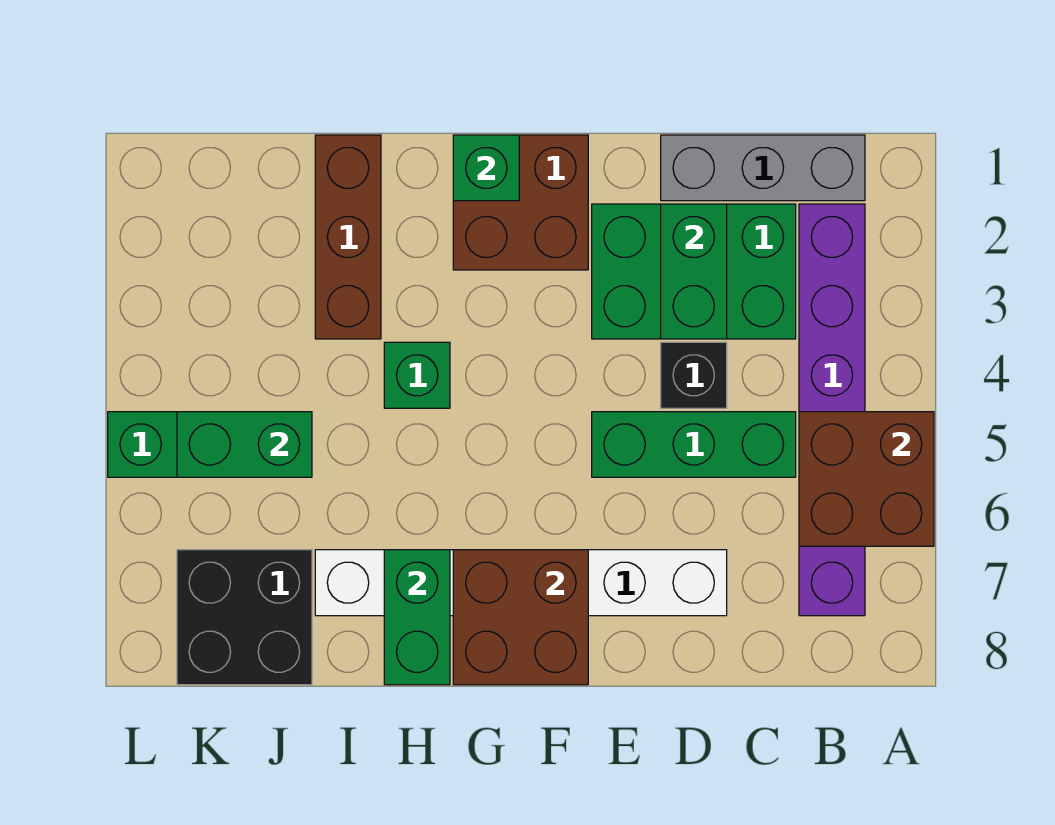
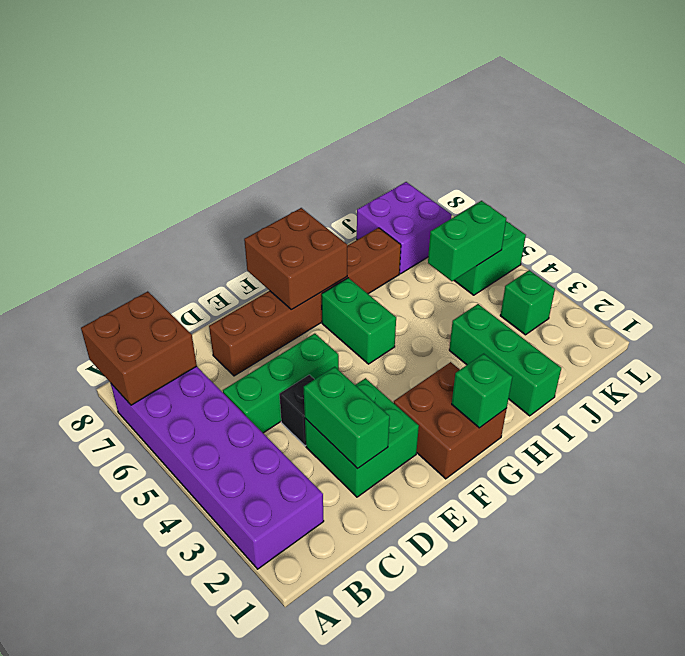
brown brick A5:B6 level 2 -> brown brick A7:B8 level 2
grey brick B1:D1 level 1 -> none
purple brick B2:B7 level 1 -> purple brick A2:B7 level 1
green brick C2:E3 level 1 -> green brick D2:E3 level 1
white brick D7:I7 level 1 -> brown brick D7:I7 level 1
green brick H4 level 1 -> green brick K3 level 1
green brick H7:H8 level 2 -> green brick G5:G6 level 1
brown brick I1:I3 level 1 -> green brick I1:I3 level 1
black brick J7:K8 level 1 -> purple brick J7:K8 level 1

